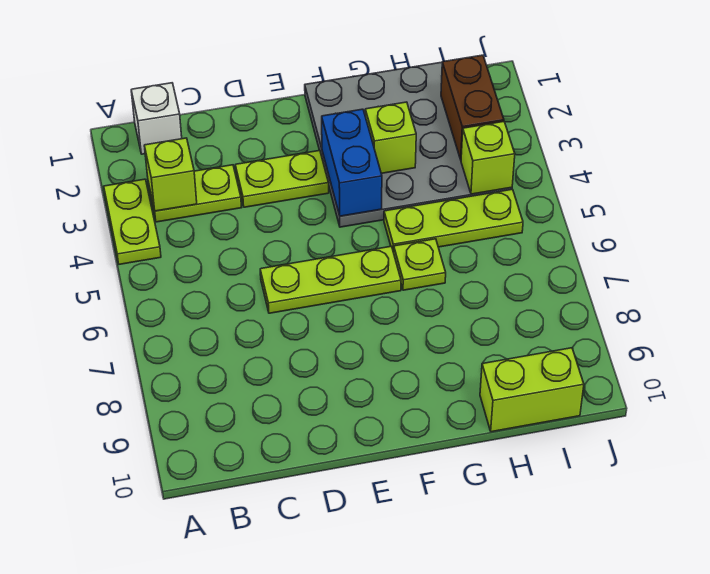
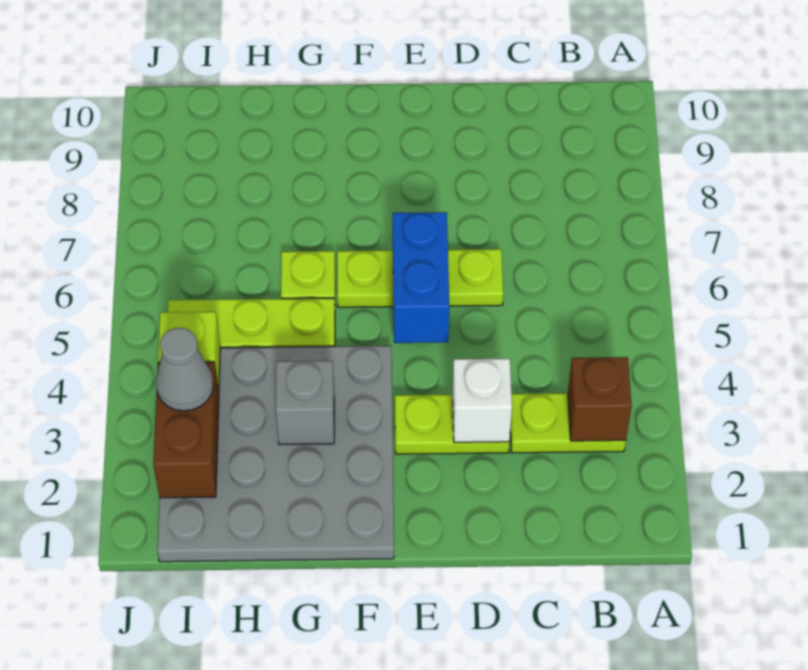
lime plate A3:A4 level 1 -> none
white brick B1 level 1 -> white brick D3 level 2
lime brick B3 level 2 -> brown brick B3 level 2
blue brick F3:F4 level 2 -> blue brick E5:E6 level 2
lime brick G3 level 2 -> grey brick G3 level 2
lime brick H10:I10 level 1 -> none
none -> grey cone I3 level 3

